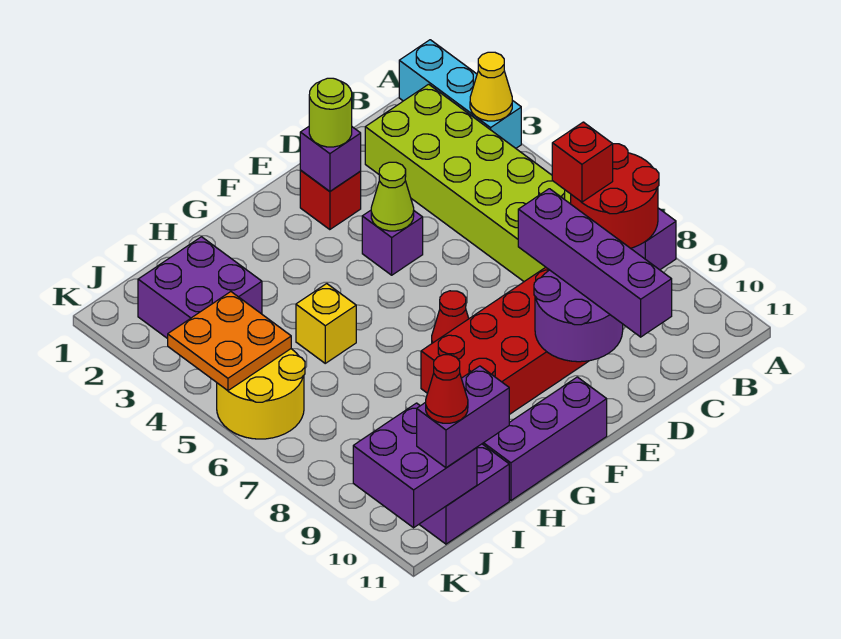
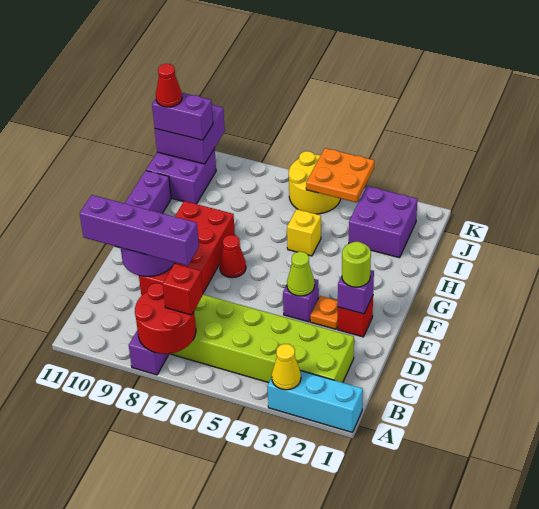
none -> orange plate E3 level 1
purple brick I11:J11 level 3 -> purple brick J10:J11 level 3

